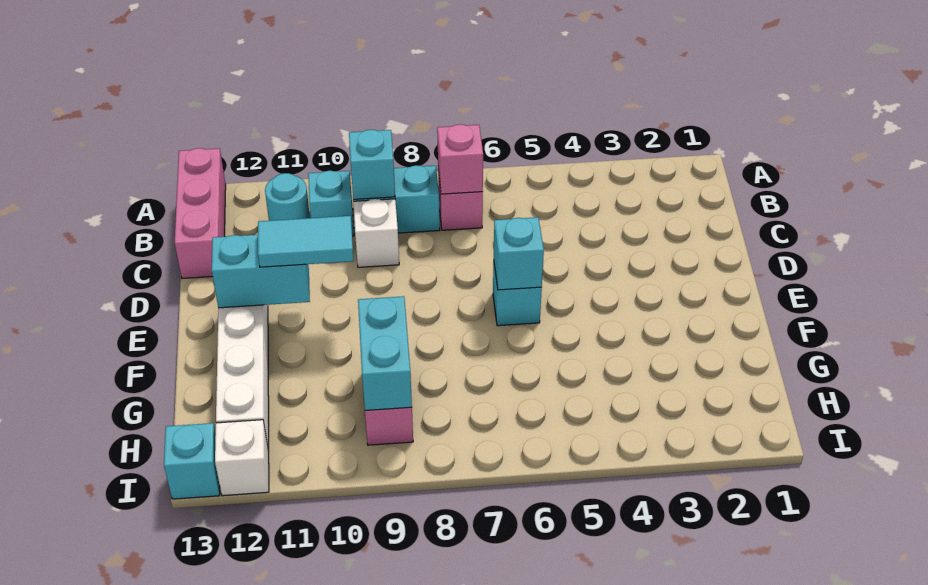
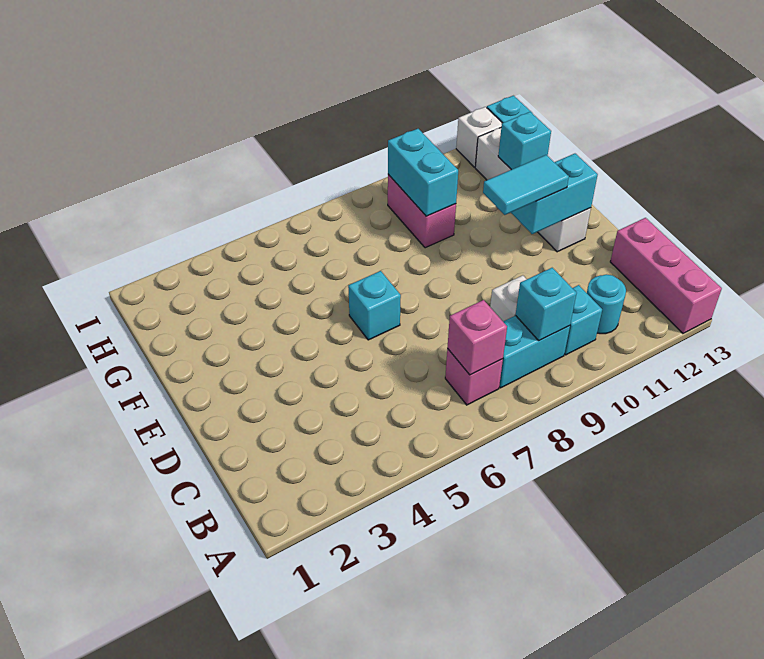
cyan brick E6 level 2 -> cyan brick G12 level 2

